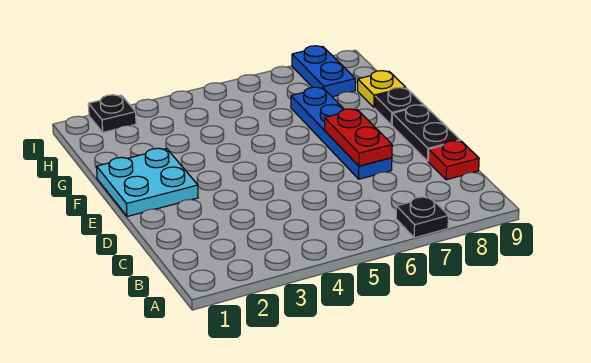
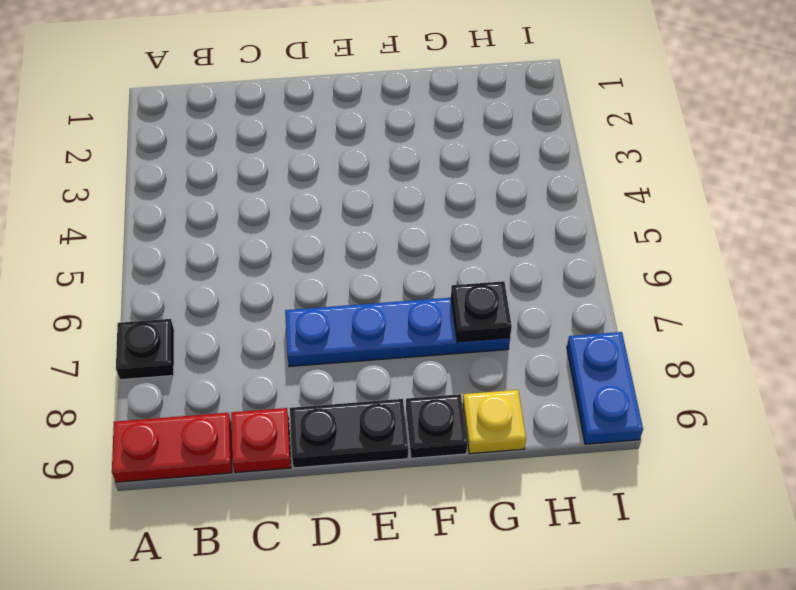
red plate D7:E7 level 2 -> red plate A9:B9 level 1
cyan plate E1:F2 level 1 -> none
blue plate H8:I8 level 1 -> blue plate I8:I9 level 1
black plate I2 level 1 -> black plate G7 level 2

